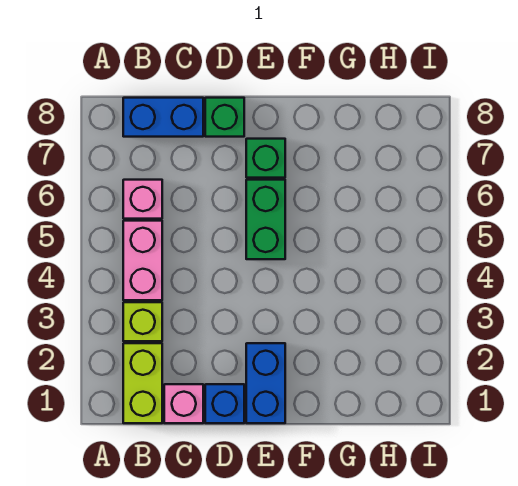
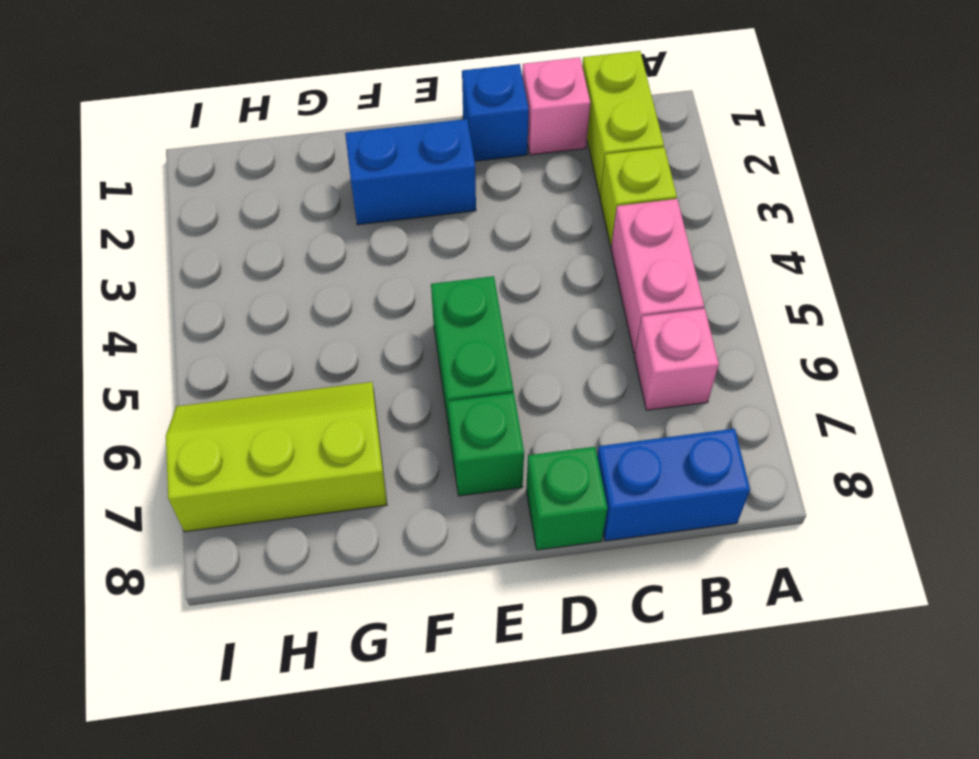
blue brick E1:E2 level 1 -> blue brick E2:F2 level 1
none -> lime slope G6:I7 level 1 top 7

